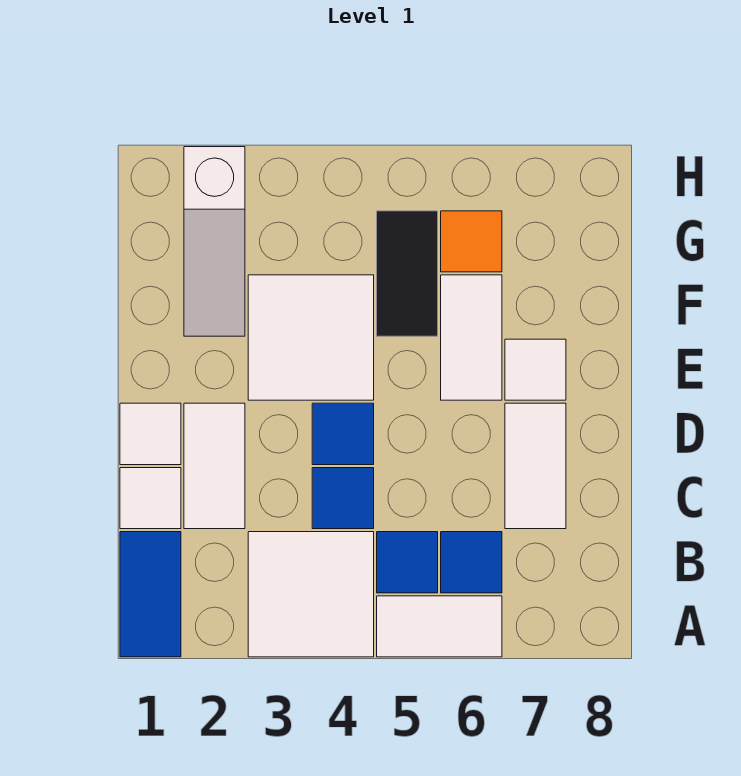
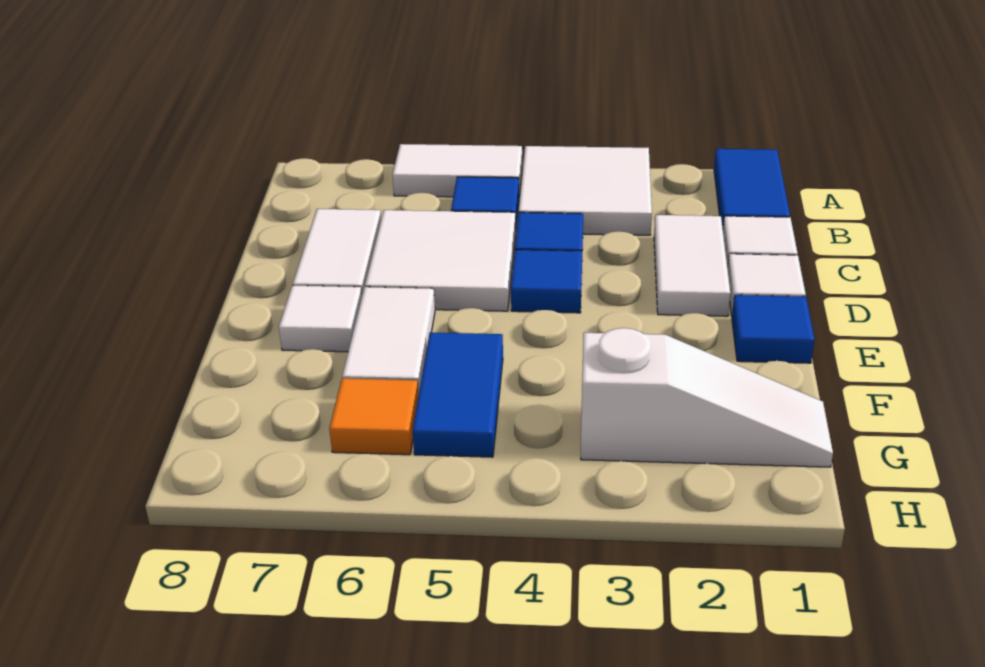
blue tile B6 level 1 -> blue tile E1 level 1
white tile E3:F4 level 1 -> white tile C5:D6 level 1
white slope F2:H2 level 1 top H -> white slope G1:G3 level 1 top 3
black tile F5:G5 level 1 -> blue tile F5:G5 level 1

